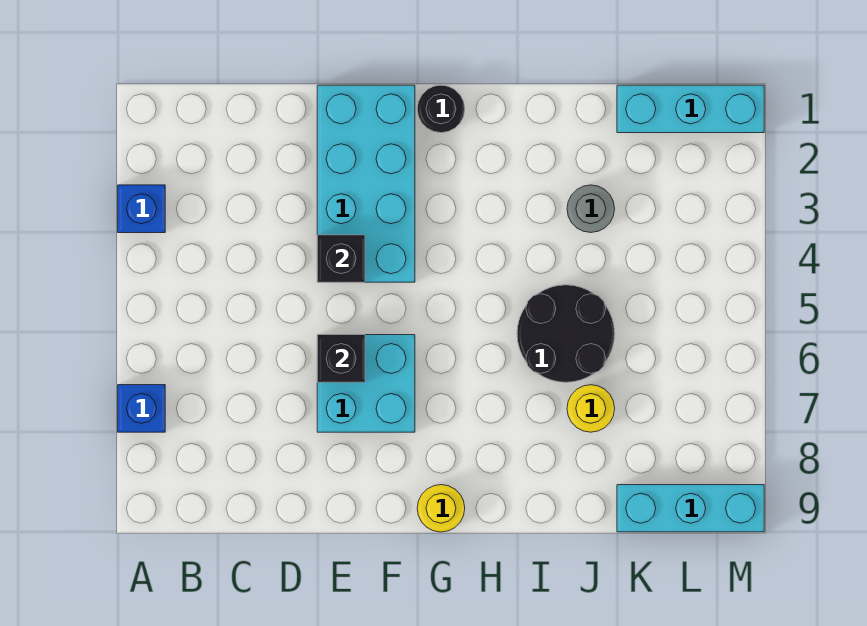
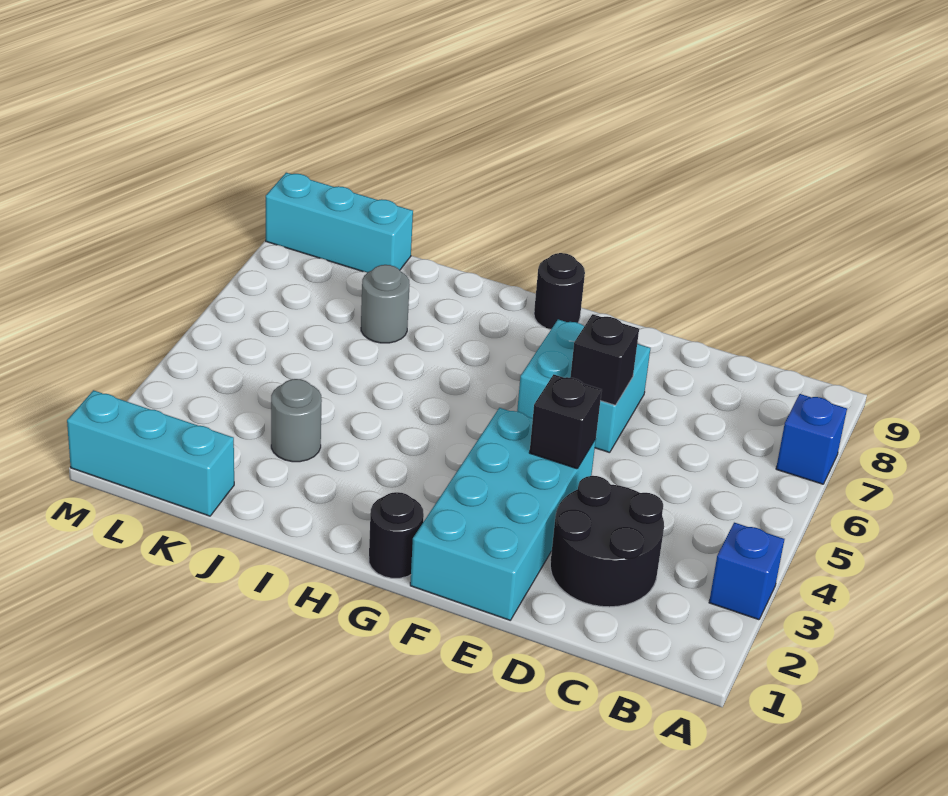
yellow round brick G9 level 1 -> black round brick G9 level 1
black round brick I5:J6 level 1 -> black round brick C2:D3 level 1
yellow round brick J7 level 1 -> grey round brick J7 level 1

